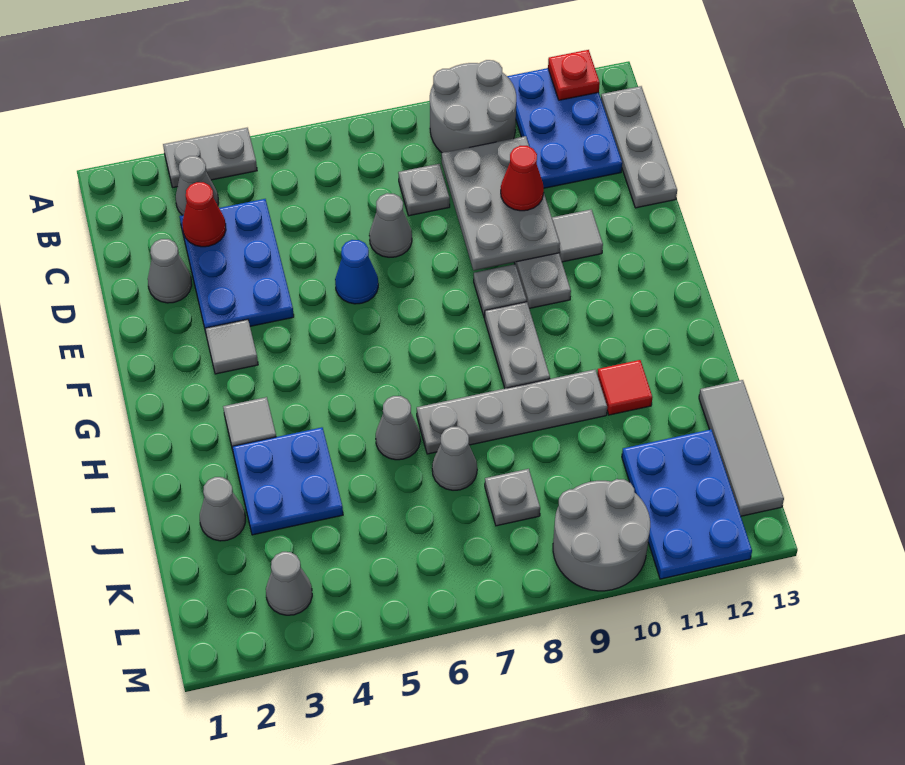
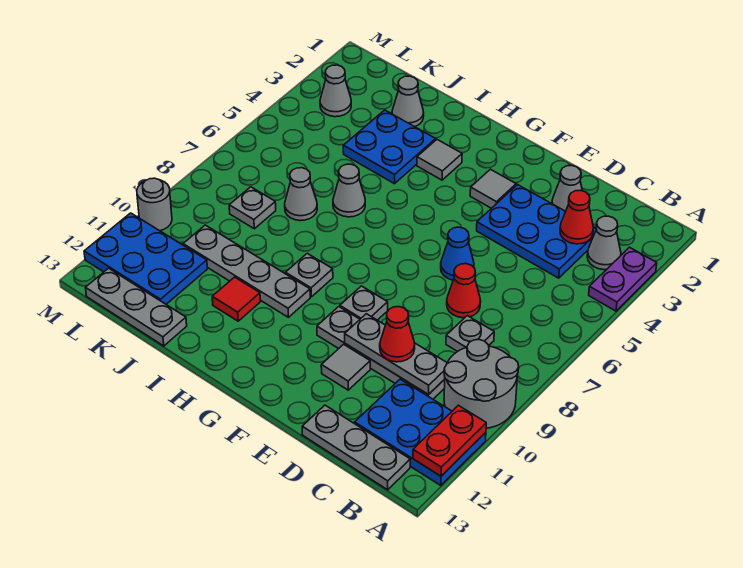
grey plate A3:A4 level 1 -> purple plate A3:A4 level 1
red plate A12 level 2 -> red plate A11:A12 level 2
grey plate C9:E10 level 2 -> grey plate C10:E10 level 2
grey cone D7 level 1 -> red cone D7 level 1
grey plate G9:H9 level 1 -> grey plate H9 level 1
grey plate I7:I10 level 1 -> grey plate H10:K10 level 1
grey tile J13:L13 level 1 -> grey plate J13:L13 level 1
grey round brick L9:M10 level 1 -> grey round brick M10 level 1

